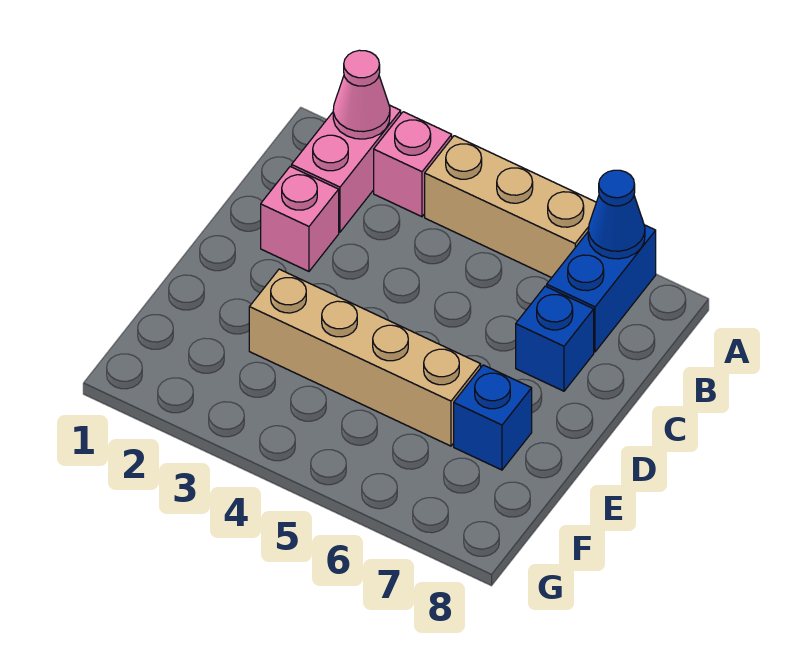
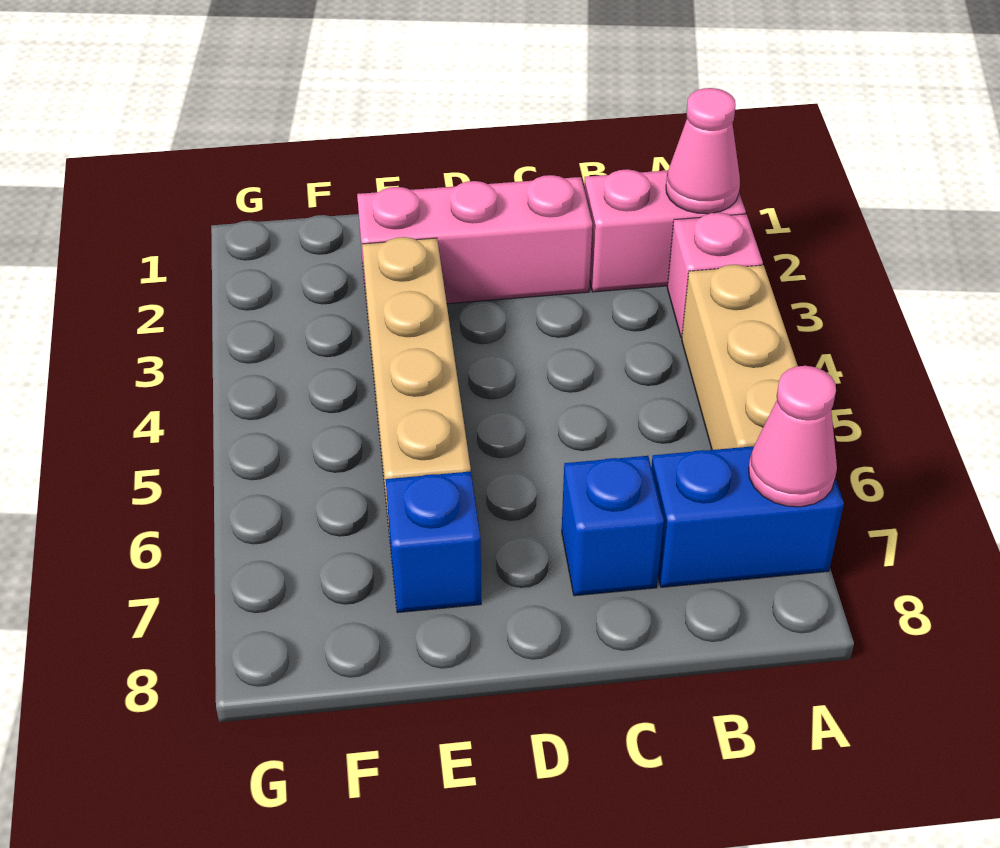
blue cone A7 level 2 -> pink cone A7 level 2
pink brick C2 level 1 -> pink brick C2:E2 level 1

